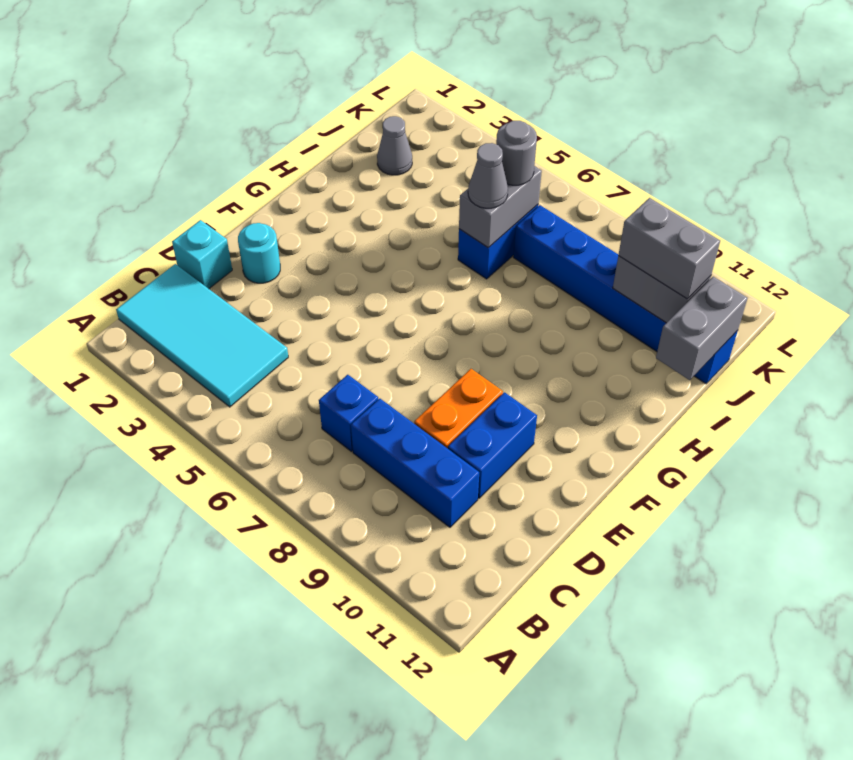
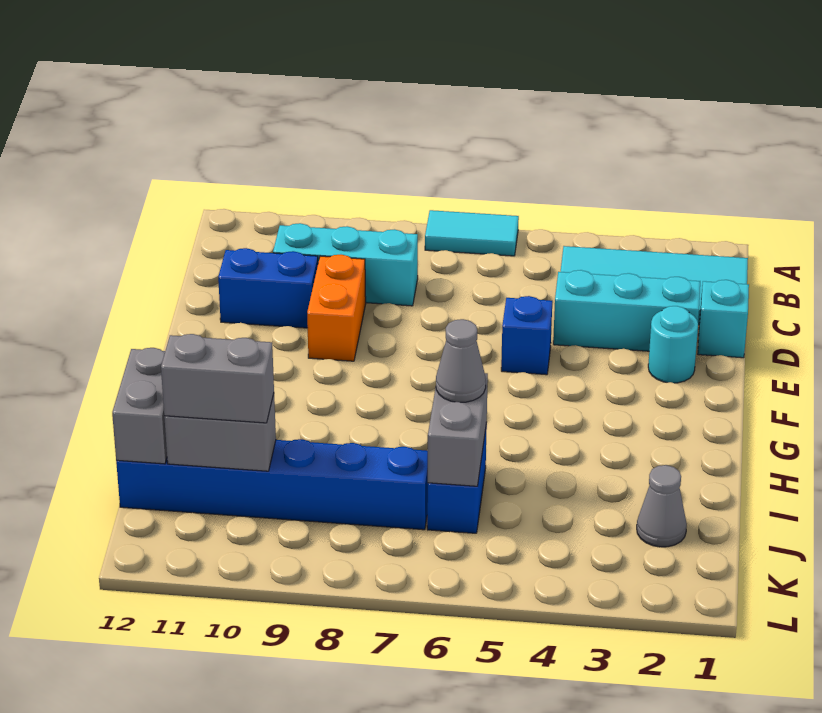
none -> cyan tile A6:A7 level 1
blue brick C7 level 1 -> blue brick E5 level 1
blue brick C8:C10 level 1 -> cyan brick C8:C10 level 1
none -> cyan brick D2:D4 level 1
blue brick D10:E10 level 1 -> blue brick D10:D11 level 1
grey round brick J6 level 3 -> none

